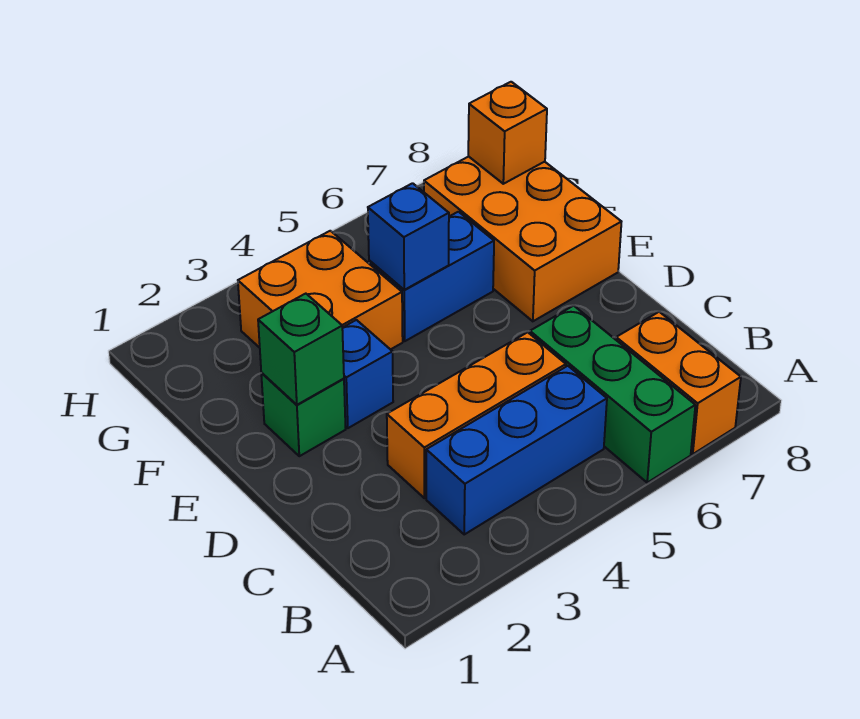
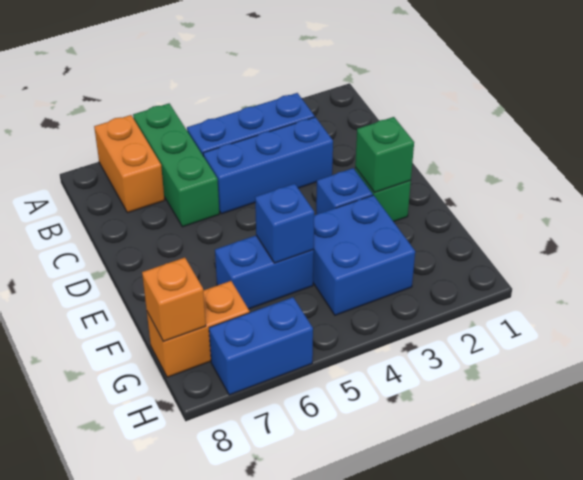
orange brick C3:C5 level 1 -> blue brick C3:C5 level 1
orange brick E7:G8 level 1 -> orange brick G7:G8 level 1
orange brick F3:G4 level 1 -> blue brick F3:G4 level 1
none -> blue brick H6:H7 level 1

